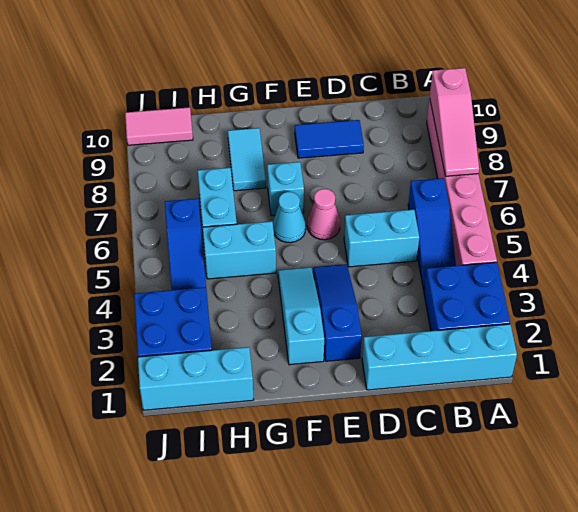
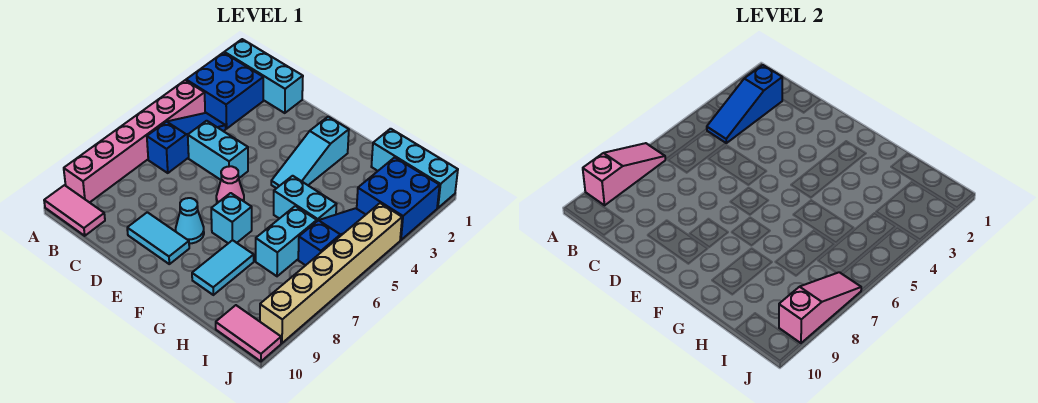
cyan brick A1:D1 level 1 -> cyan brick A1:C1 level 1
none -> pink tile A10:B10 level 1
blue tile D9:E9 level 1 -> cyan tile D9:E9 level 1
blue slope E2:E4 level 1 top 2 -> blue slope B2:B4 level 2 top 2
cyan cone F6 level 1 -> cyan cone E8 level 1
none -> tan brick J4:J9 level 1
none -> pink slope J7:J9 level 2 top 9

